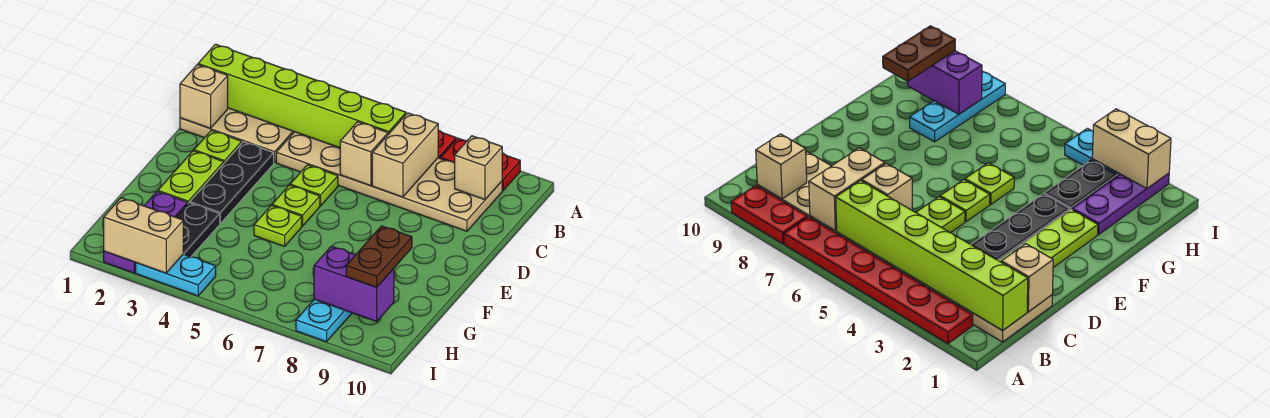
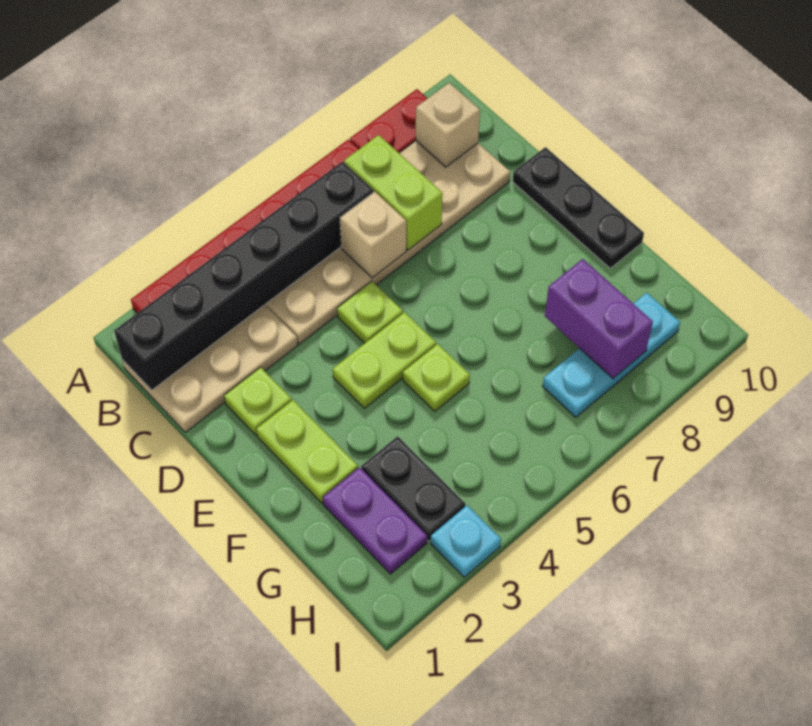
lime brick B1:B6 level 2 -> black brick B1:B6 level 2
tan brick B7:C7 level 2 -> lime brick B7:C7 level 2
tan brick C1 level 2 -> none
black plate D3:F3 level 1 -> black plate D10:F10 level 1
lime plate E5 level 1 -> lime plate E4:E5 level 1
purple plate G2:I2 level 1 -> purple plate G2:H2 level 1
cyan plate G8:I8 level 1 -> cyan plate H7:H9 level 1
brown plate G9:H9 level 3 -> none
purple brick H8:H9 level 2 -> purple brick G8:H8 level 2
tan brick I2:I3 level 2 -> none
cyan plate I3:I4 level 1 -> cyan plate I3 level 1

